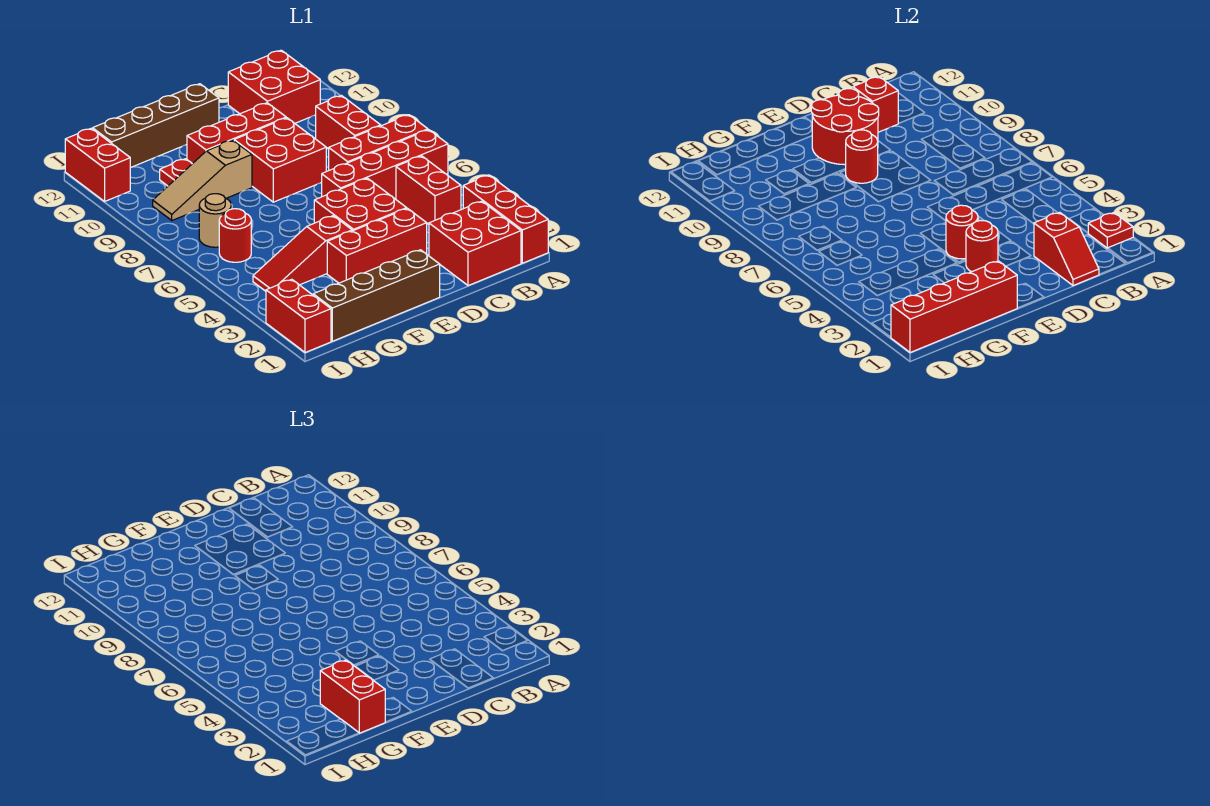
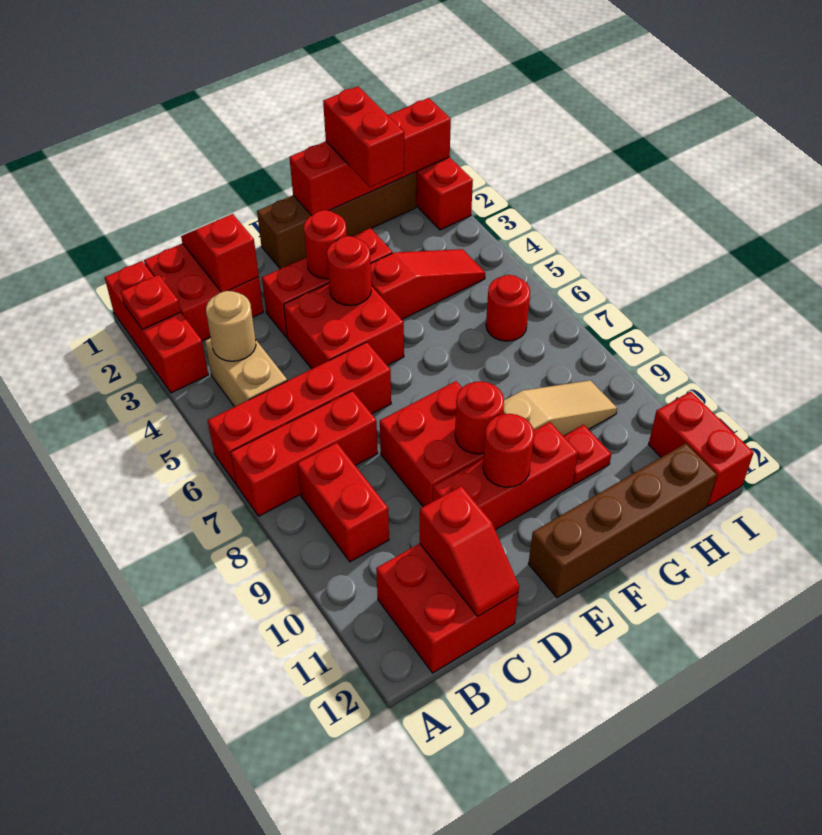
red brick B4:B5 level 1 -> tan brick B4:B5 level 1
red round brick D10:E11 level 2 -> red round brick E10 level 2
tan round brick H7 level 1 -> tan round brick B4 level 2

